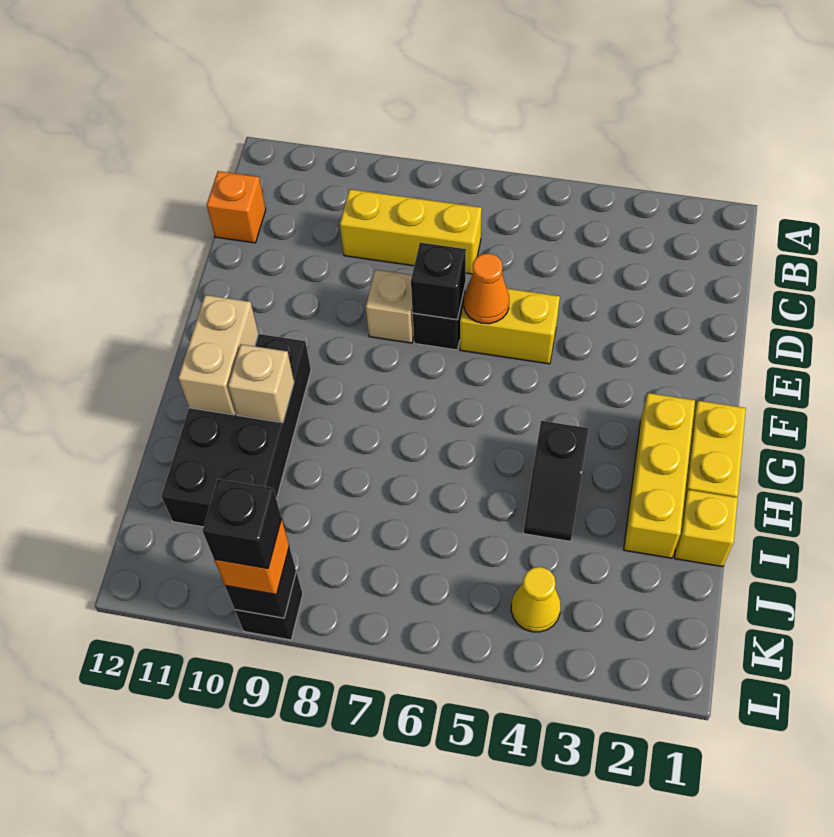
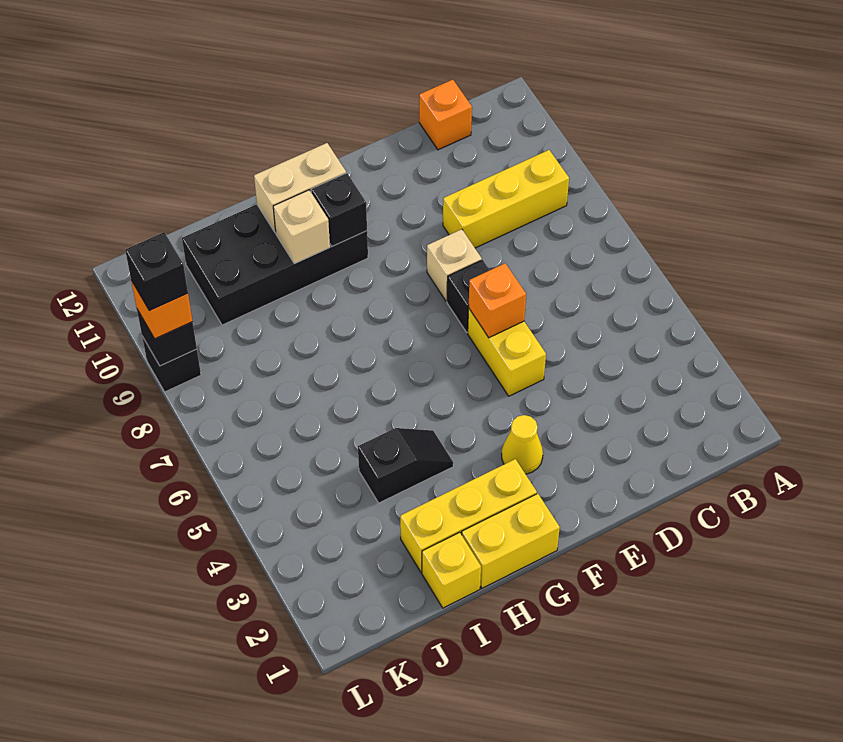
yellow brick C7:C9 level 1 -> yellow brick B9:D9 level 1
orange cone E6 level 2 -> orange brick E6 level 2
black brick E7 level 2 -> black brick G10 level 2
black slope H4:I4 level 1 top H -> black slope H4:I4 level 1 top I
yellow cone K4 level 1 -> yellow cone F3 level 1

